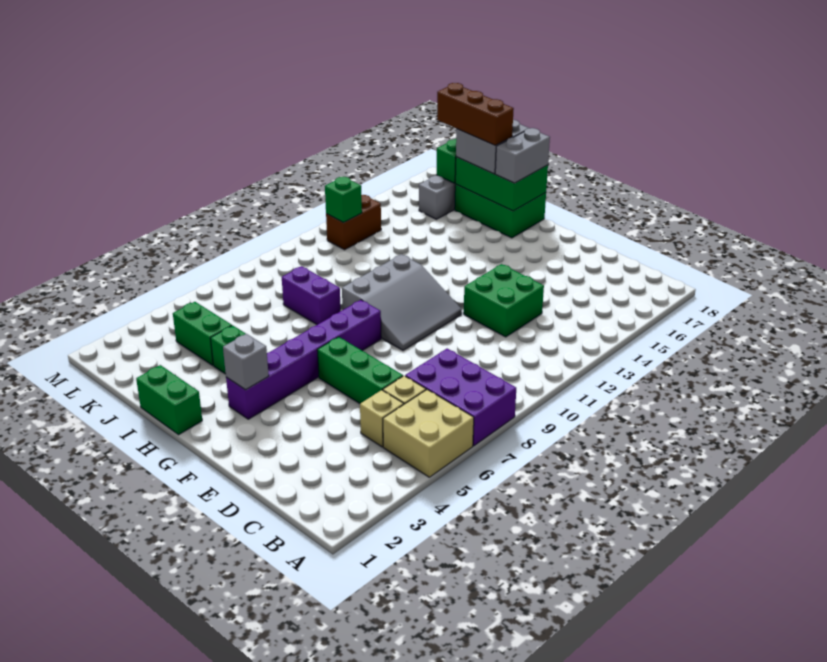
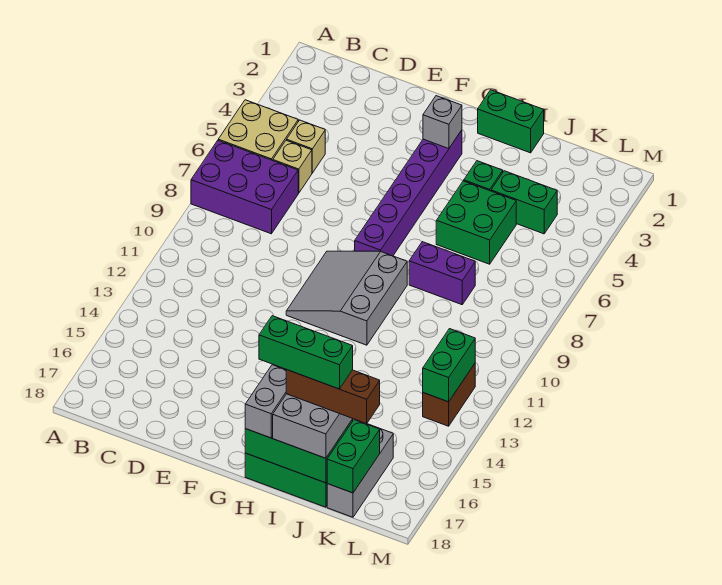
green brick D6:F6 level 1 -> green brick H17:J17 level 5
green brick D12:E13 level 1 -> green brick I5:J6 level 1
green brick L12 level 2 -> green brick L12:L13 level 2

